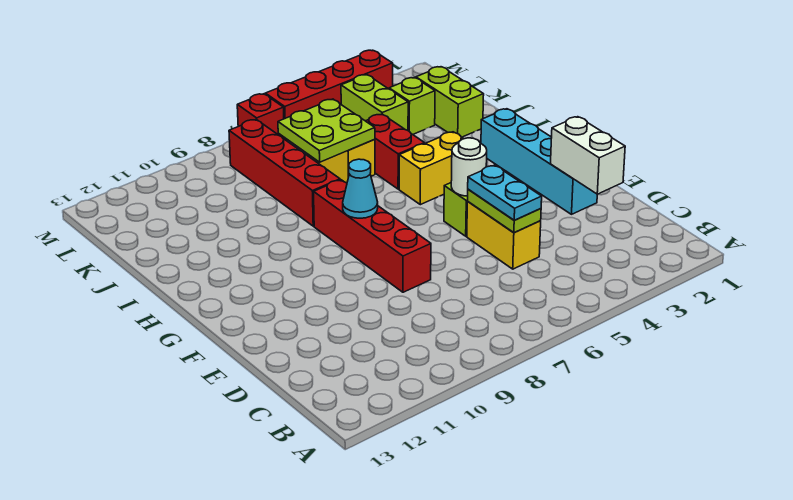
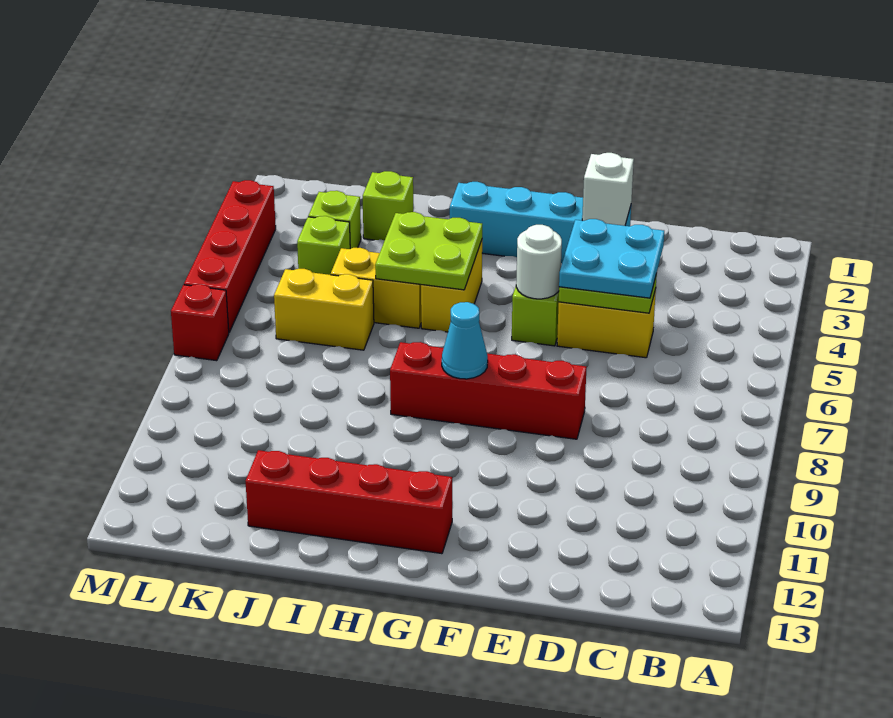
white brick D2:E2 level 2 -> white brick E2 level 2
cyan plate D5:E5 level 3 -> cyan plate D4:E5 level 3
red brick I5:J5 level 1 -> yellow brick I5:J5 level 1
red brick I8:L8 level 1 -> red brick G12:J12 level 1
lime brick J2:K2 level 1 -> lime brick J2 level 1
lime plate J6:K7 level 2 -> lime plate H4:I5 level 2
lime brick K4:L4 level 1 -> lime brick K4 level 1

